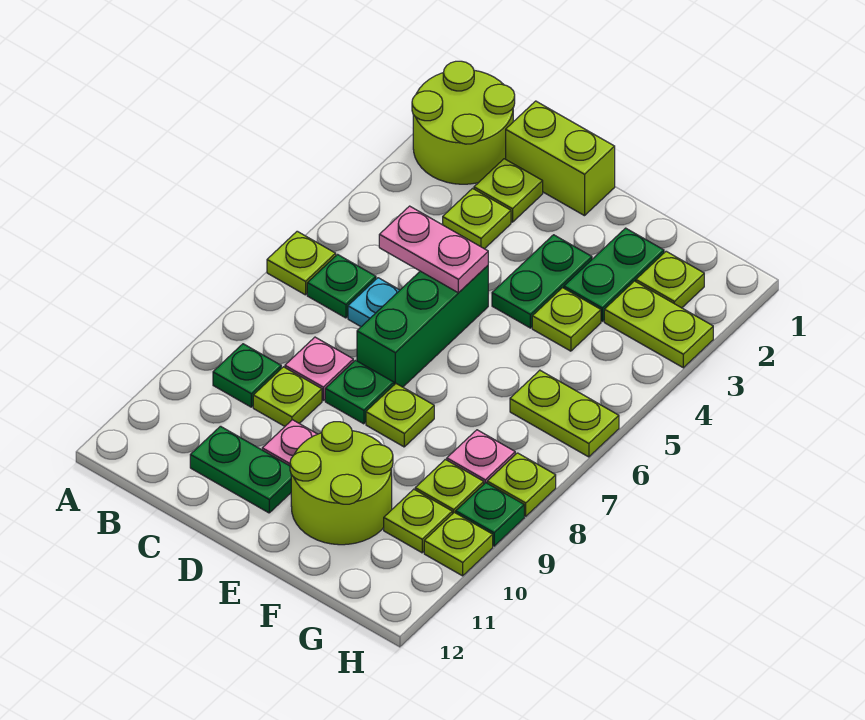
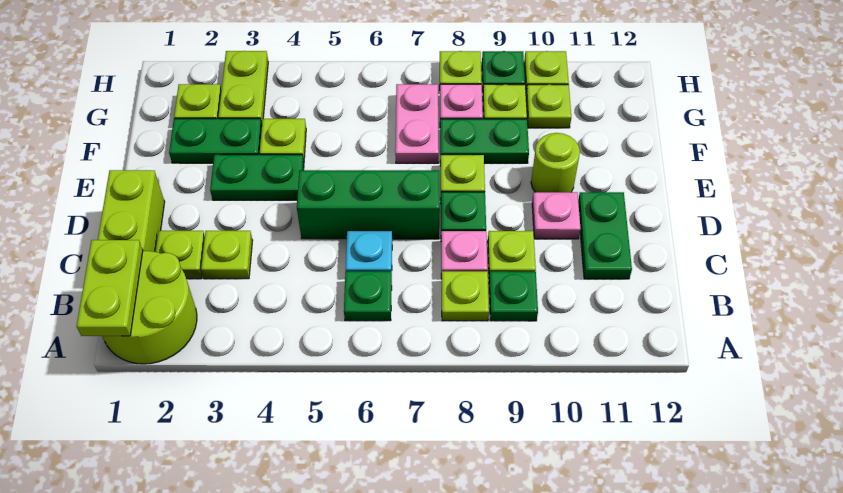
lime plate A6 level 1 -> lime plate B8 level 1
pink plate C5:D5 level 2 -> pink plate F7:G7 level 1
lime round brick E10:F11 level 1 -> lime round brick E10 level 1
none -> green plate F8:F9 level 1
lime plate G6:H6 level 1 -> lime plate A1:B1 level 2

